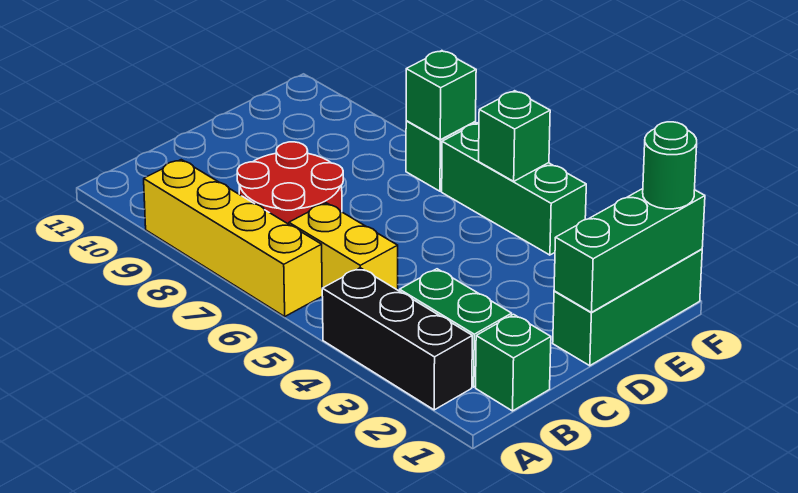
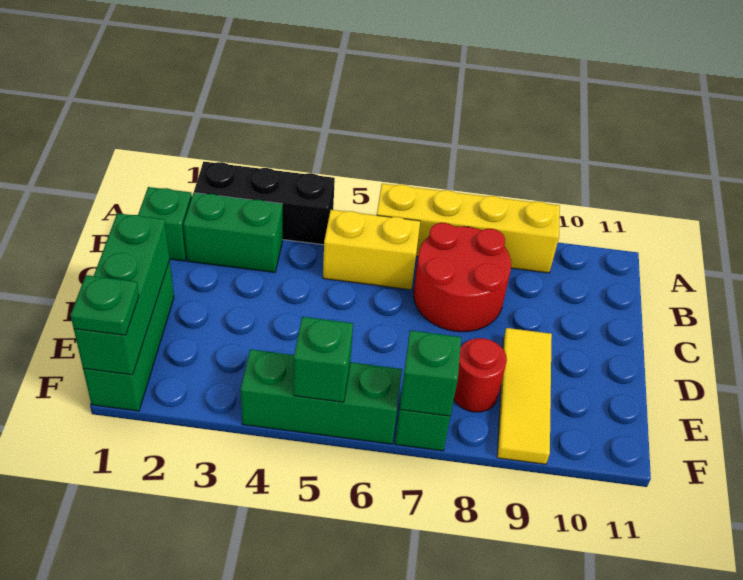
none -> yellow tile D9:F9 level 1
none -> red round brick E8 level 1
green round brick F1 level 3 -> green plate F1 level 3

